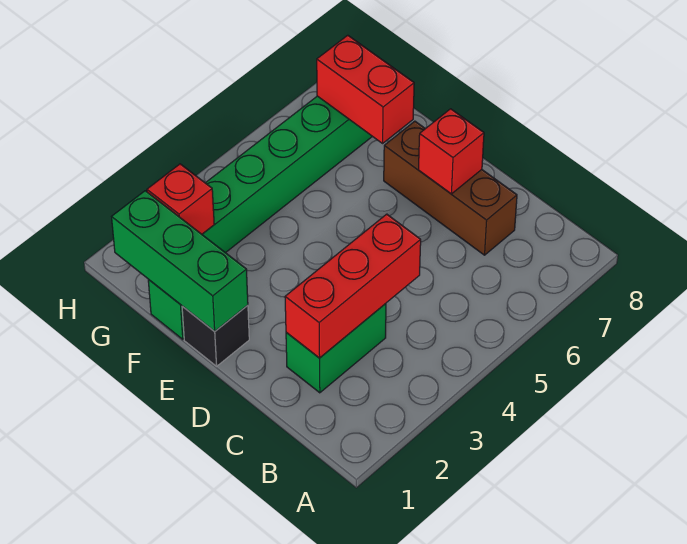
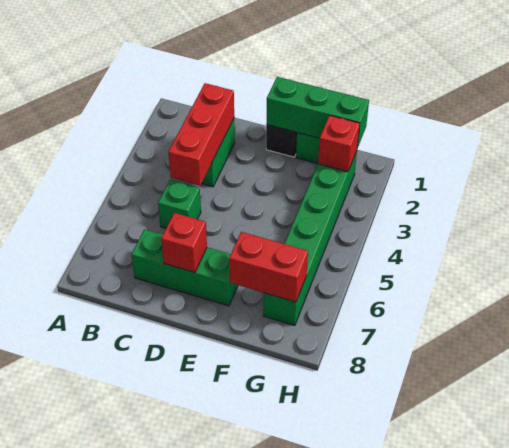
none -> green brick C5 level 1
brown brick C7:E7 level 1 -> green brick C7:E7 level 1

